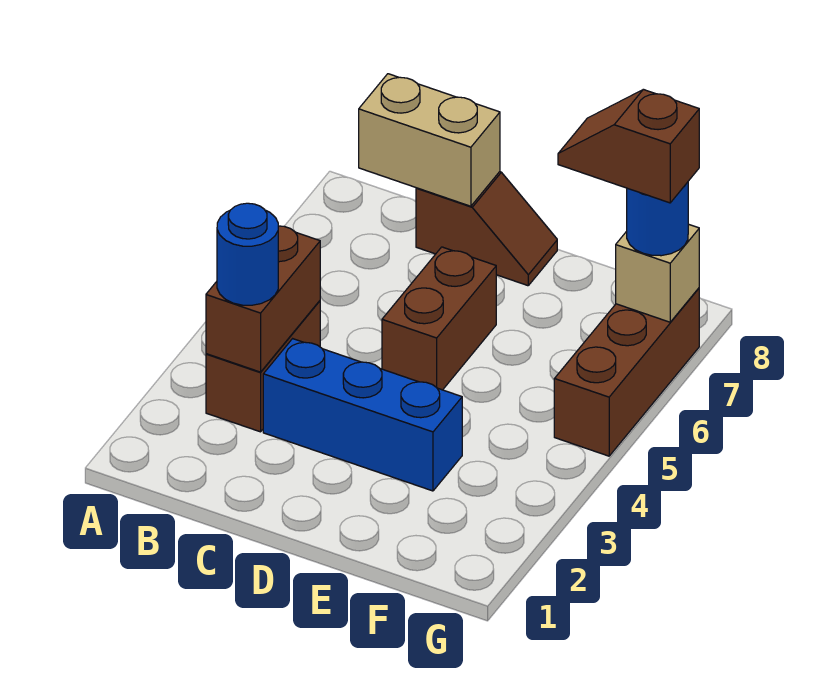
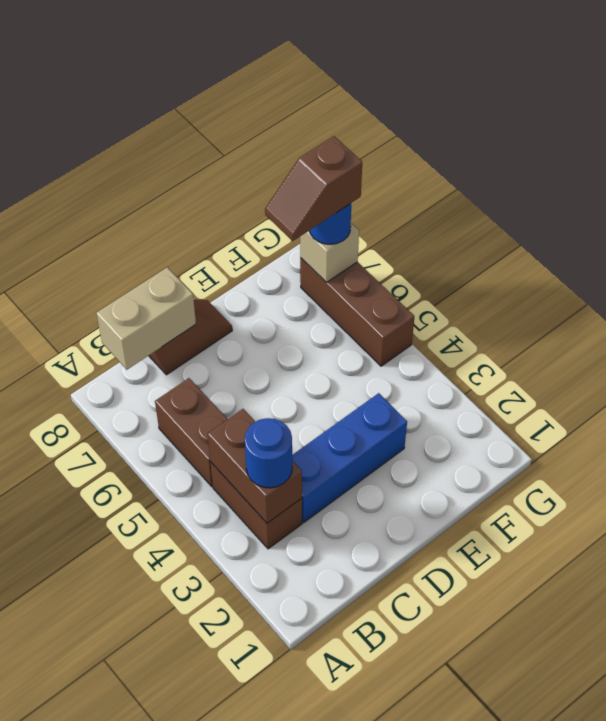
brown brick D5:D6 level 1 -> brown brick B5:B6 level 1

